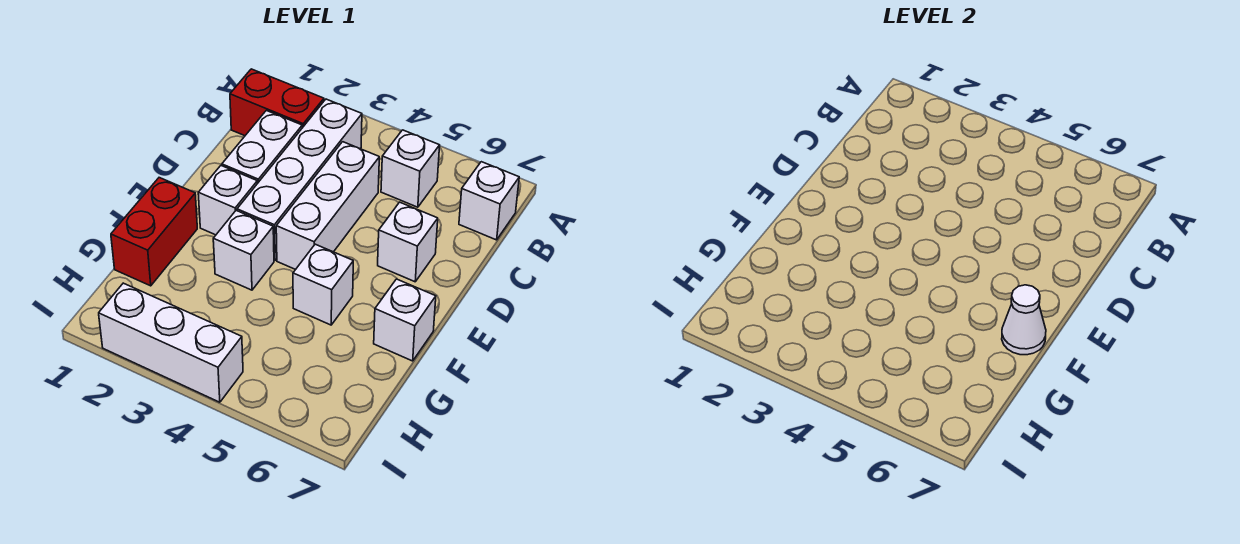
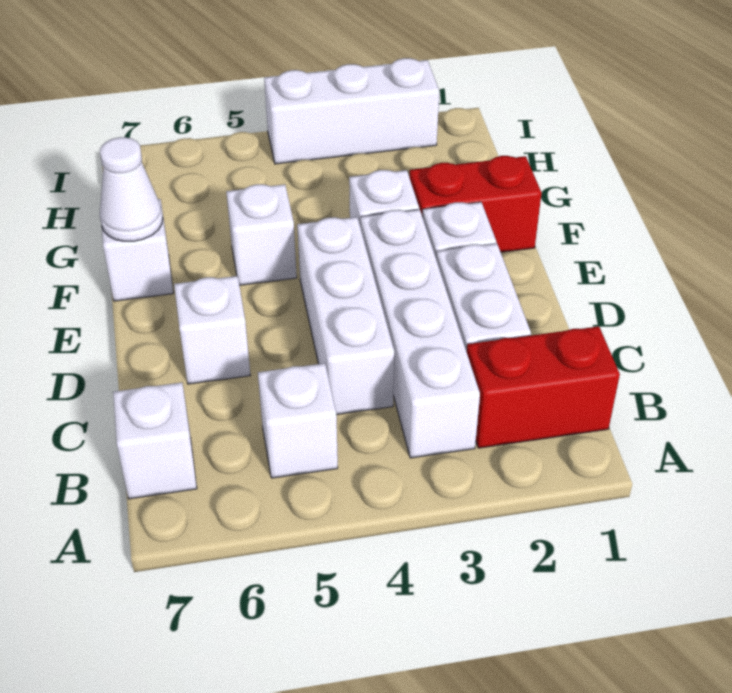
red brick F1:G1 level 1 -> red brick F1:F2 level 1

